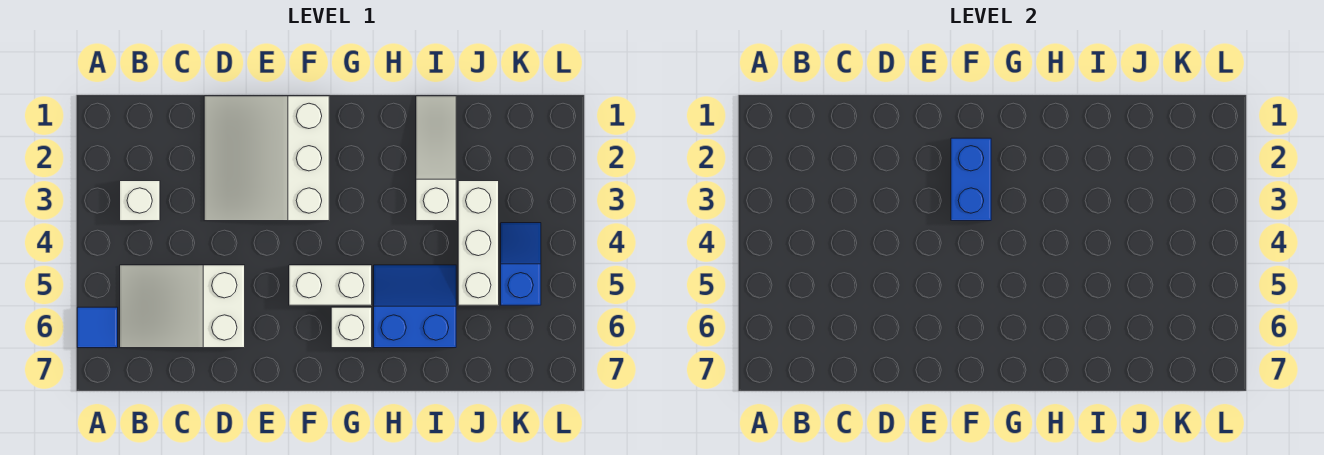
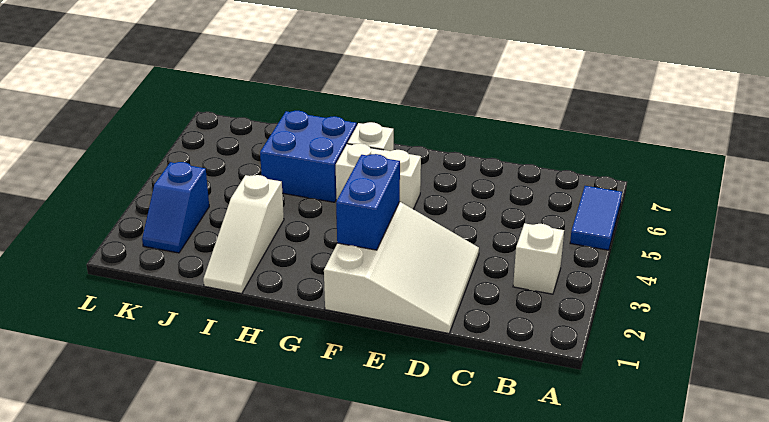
blue tile A6 level 1 -> blue tile A5:A6 level 1
white slope B5:D6 level 1 top D -> none
blue slope H5:I6 level 1 top 6 -> blue brick H5:I6 level 1
white brick J3:J5 level 1 -> none
blue slope K4:K5 level 1 top 5 -> blue slope K2:K3 level 1 top 3

